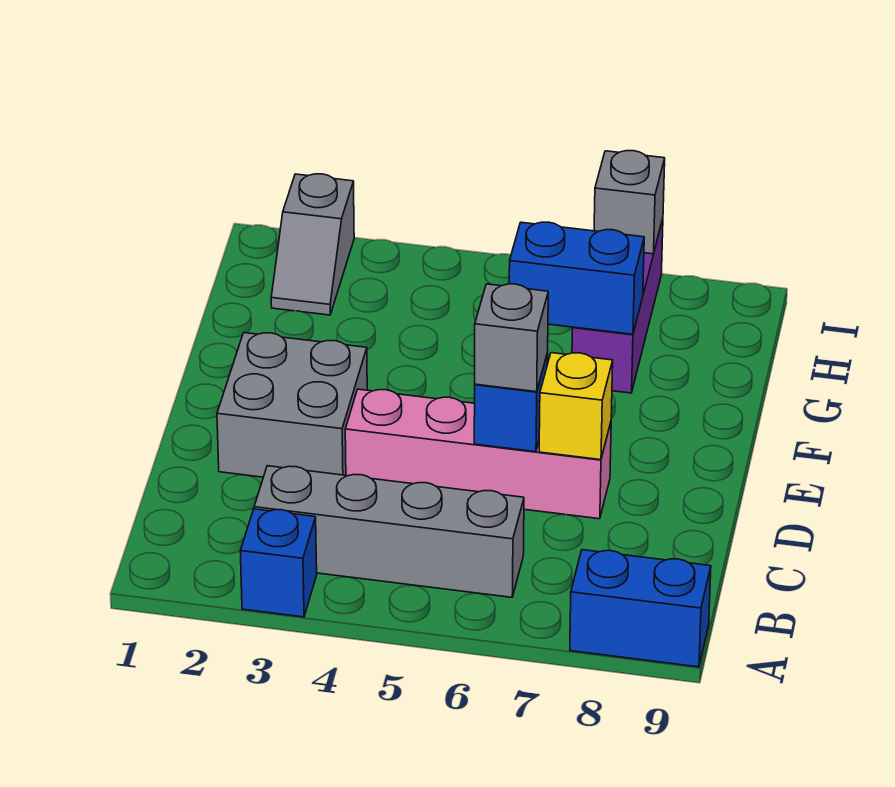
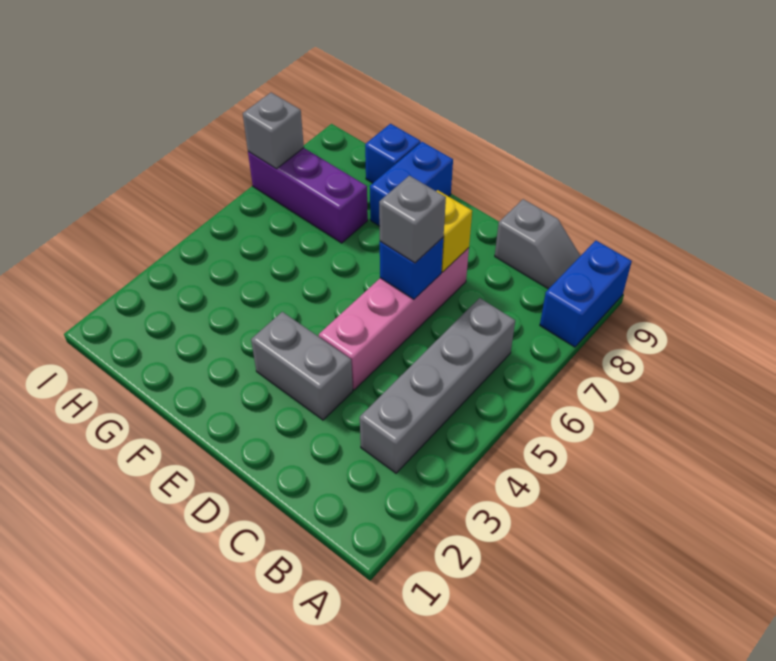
blue brick A3 level 1 -> blue brick G9 level 1
grey brick D2:E3 level 1 -> grey brick D3:E3 level 1
blue brick G6:G7 level 2 -> blue brick F8:F9 level 1
grey slope H2:I2 level 1 top I -> grey slope B9:C9 level 1 top C

